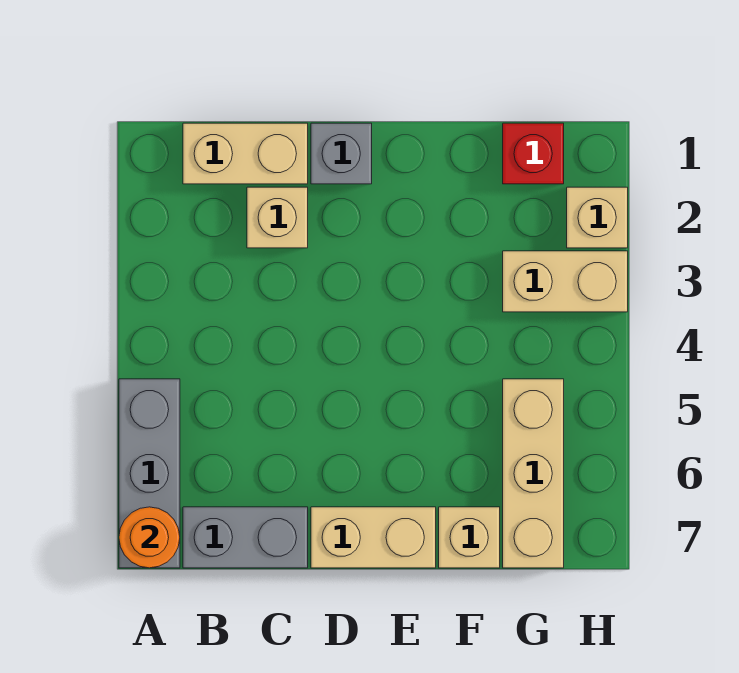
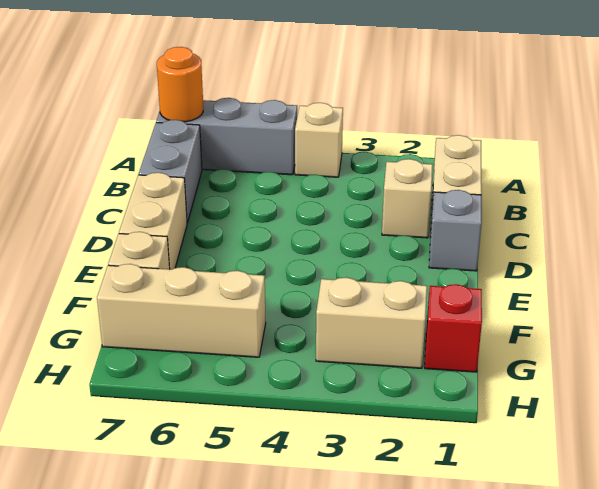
tan brick G3:H3 level 1 -> tan brick G2:G3 level 1
tan brick H2 level 1 -> tan brick A4 level 1

